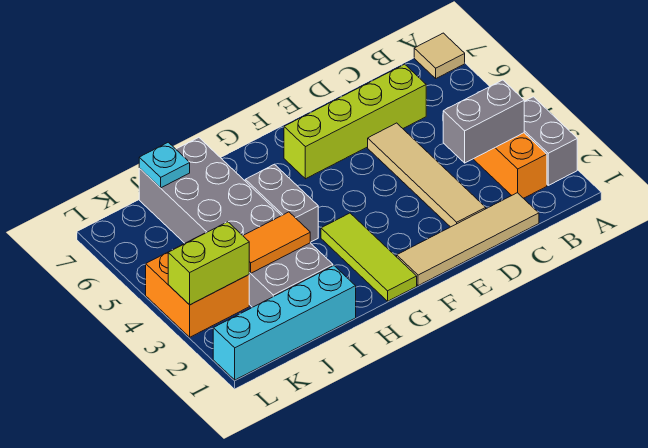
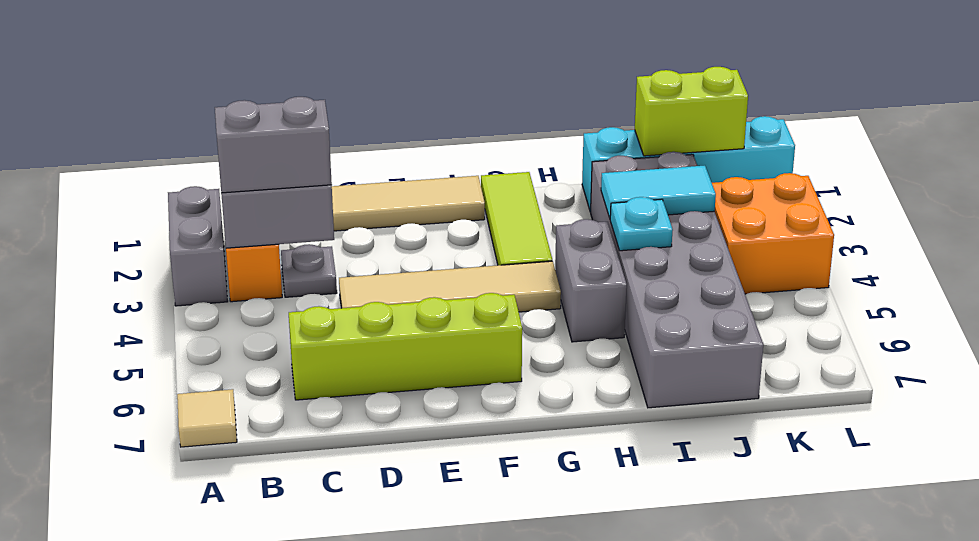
none -> grey brick B3:C3 level 3
none -> grey plate C3 level 1
tan tile D2:D5 level 1 -> tan tile D4:G4 level 1
orange tile I3:J3 level 2 -> cyan tile I3:J3 level 2
cyan plate J7 level 2 -> cyan plate I4 level 2
lime brick K3:L3 level 2 -> lime brick J1:K1 level 2

